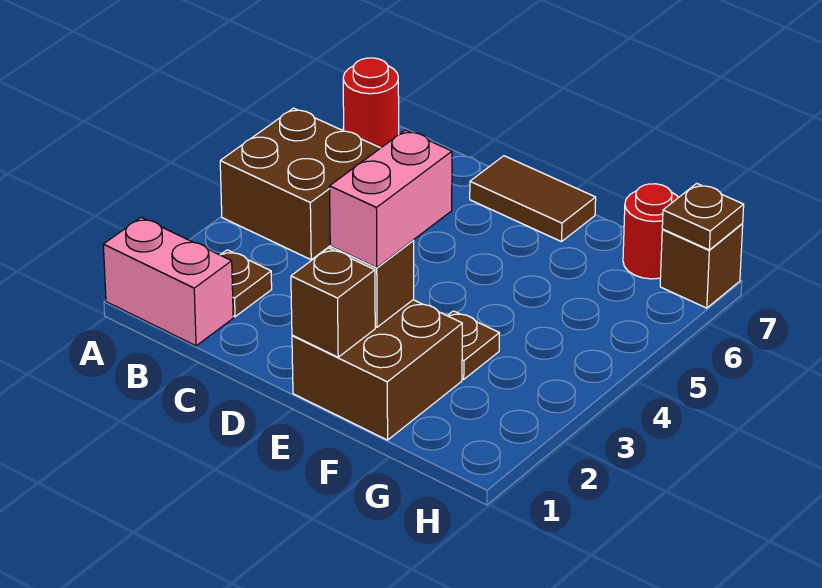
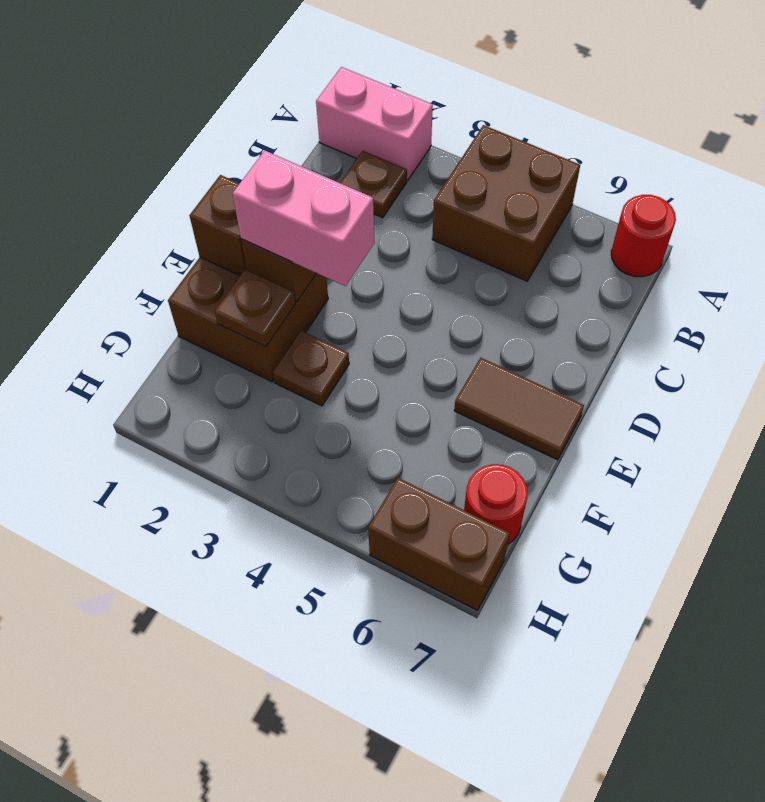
pink brick A1:B1 level 1 -> pink brick A1:A2 level 1
brown tile D7:E7 level 1 -> brown tile E6:E7 level 1
brown brick H7 level 1 -> brown brick H6:H7 level 1
brown plate H7 level 2 -> brown plate F2 level 2

